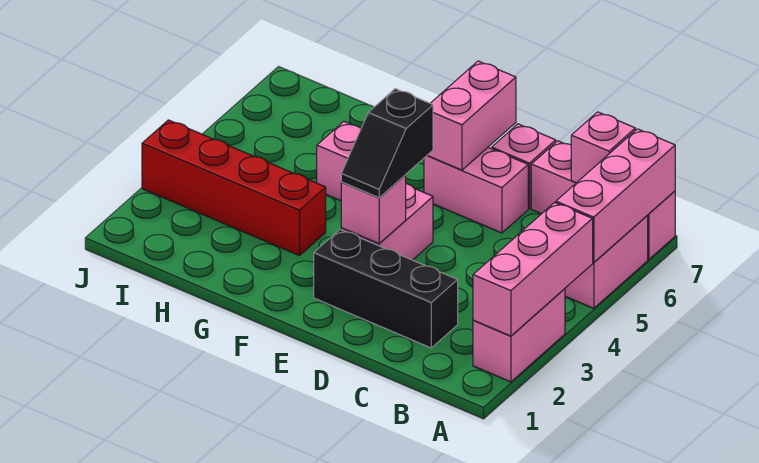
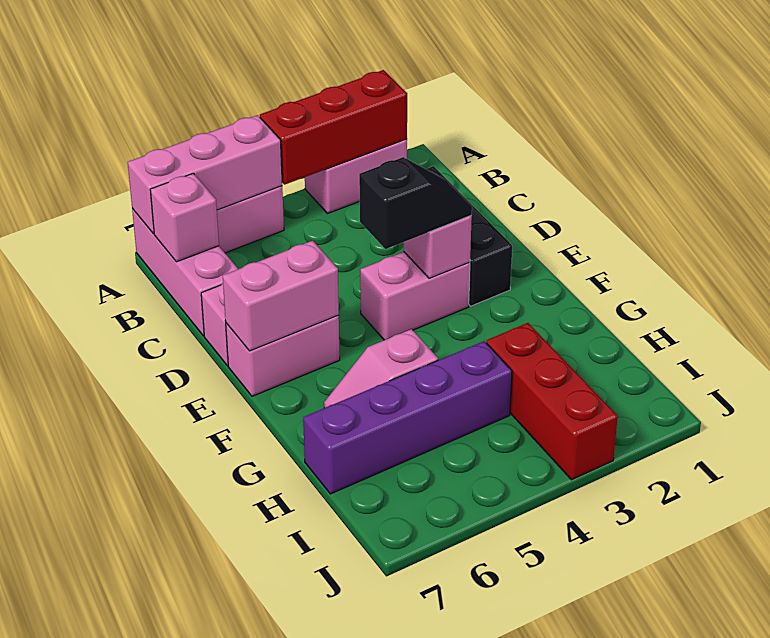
pink brick A2:A4 level 2 -> red brick A2:A4 level 2
pink brick D6:E6 level 1 -> pink brick E6:E7 level 1
red brick G3:J3 level 1 -> red brick H3:J3 level 1
none -> purple brick H4:H7 level 1

